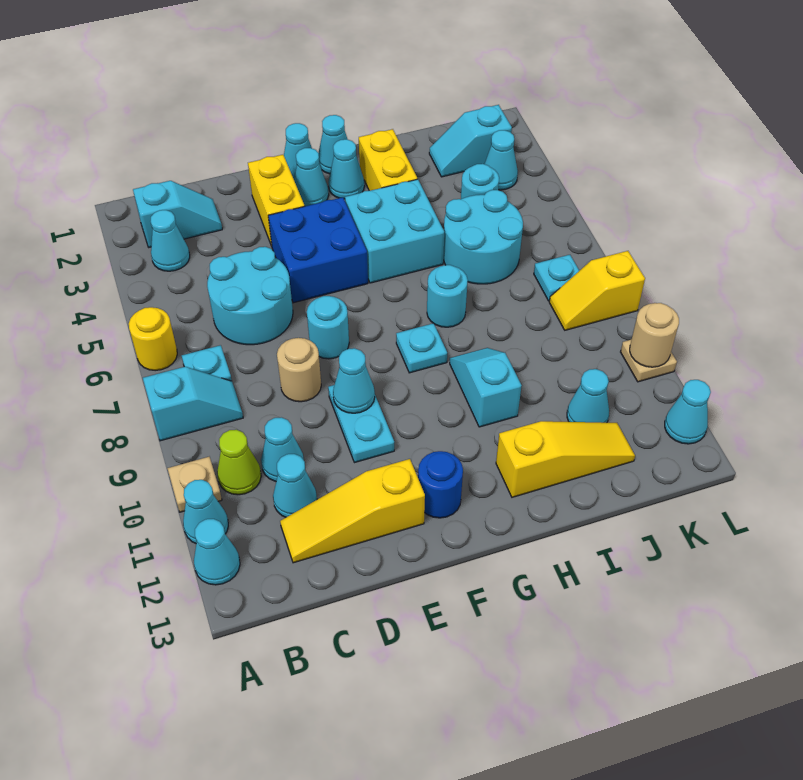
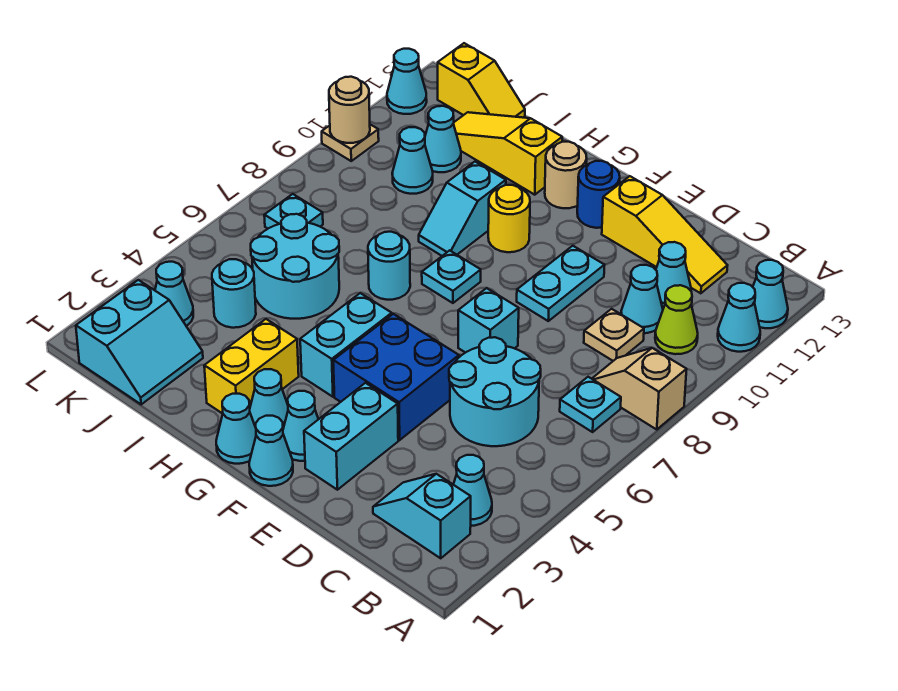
yellow round brick A6 level 1 -> yellow round brick G10 level 1
cyan slope A8:B8 level 1 top A -> tan slope A8:B8 level 1 top A
tan plate A10 level 1 -> tan plate C9 level 1
tan round brick D8 level 1 -> tan round brick G12 level 1
yellow brick E2:E3 level 1 -> cyan brick E2:E3 level 1
cyan round brick E7 level 1 -> cyan brick E7 level 1
cyan cone E9 level 2 -> cyan cone J10 level 1
cyan brick G4:H5 level 1 -> cyan brick G4:G5 level 1
cyan slope J2:K2 level 1 top K -> cyan slope J1:K2 level 1 top K
yellow slope K8:L8 level 1 top L -> yellow slope J13:K13 level 1 top K

